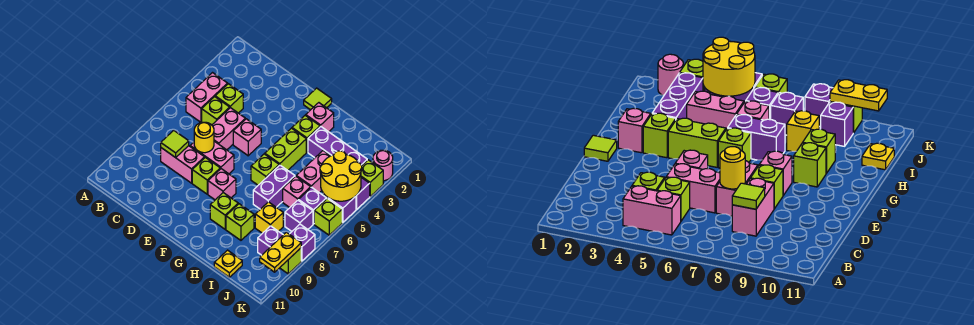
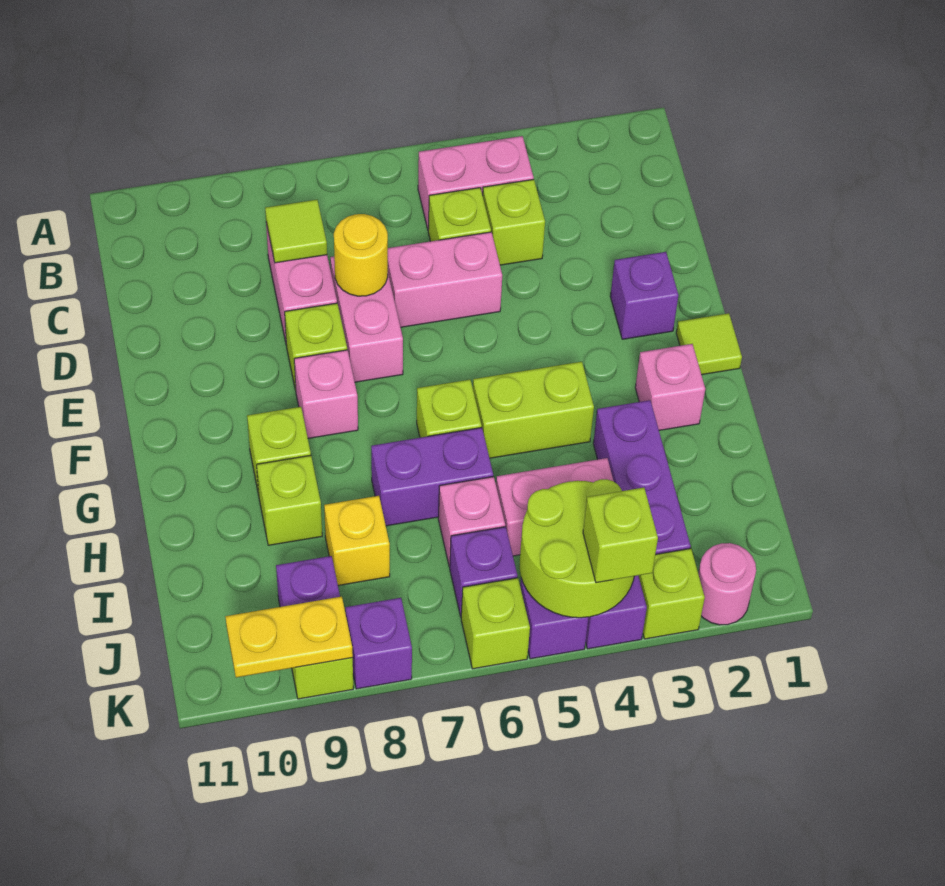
pink brick E5 level 1 -> none
lime brick G3 level 1 -> lime brick K4 level 3
yellow plate I11 level 1 -> none
yellow round brick J4:K5 level 2 -> lime round brick J4:K5 level 2
purple brick J7 level 1 -> purple brick E2 level 1

